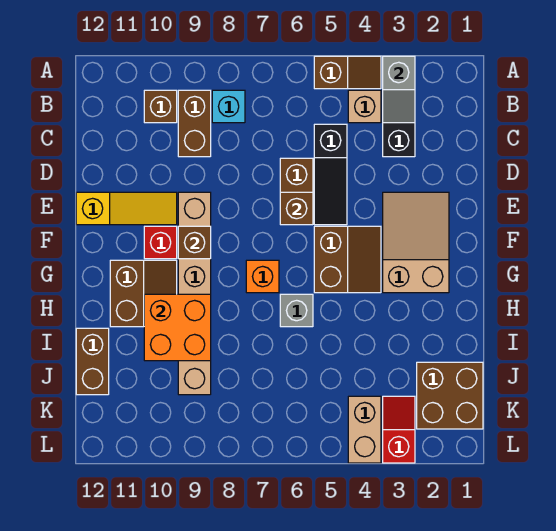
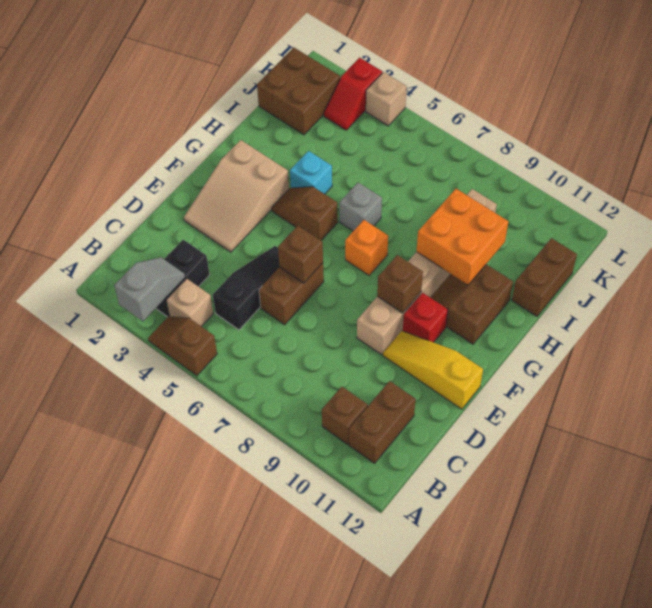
cyan brick B8 level 1 -> cyan brick H4 level 1
brown brick B9:C9 level 1 -> brown brick B11:C11 level 1
brown slope F4:G5 level 1 top 5 -> brown slope G4:G5 level 1 top 5
tan brick K4:L4 level 1 -> tan brick L4 level 1

